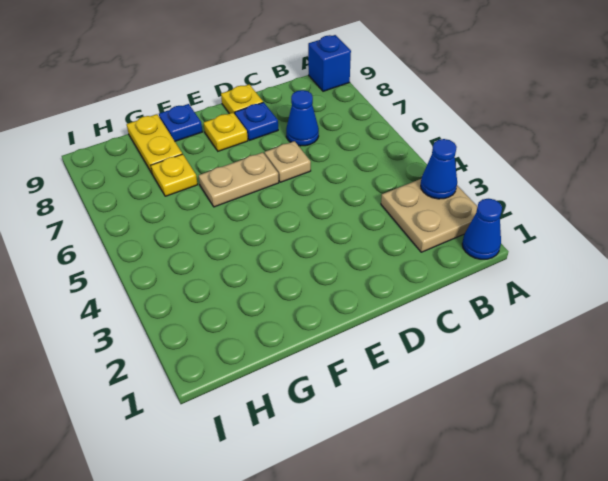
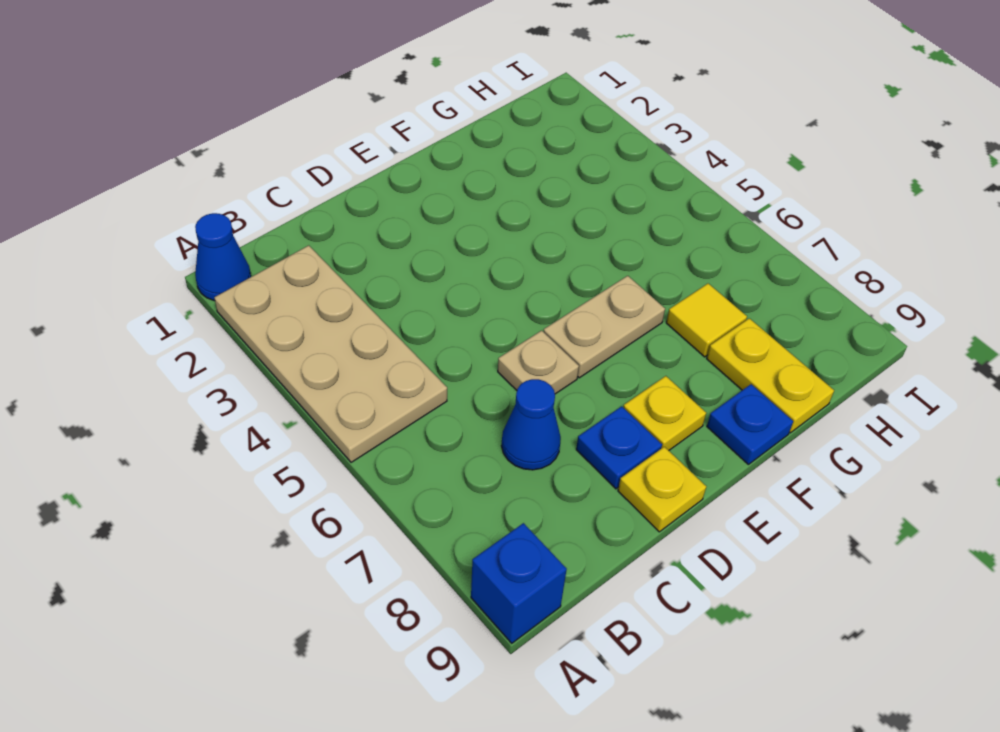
tan plate A2:B3 level 1 -> tan plate A2:B5 level 1
blue cone A3 level 2 -> none
yellow plate G7 level 1 -> yellow tile G7 level 1

